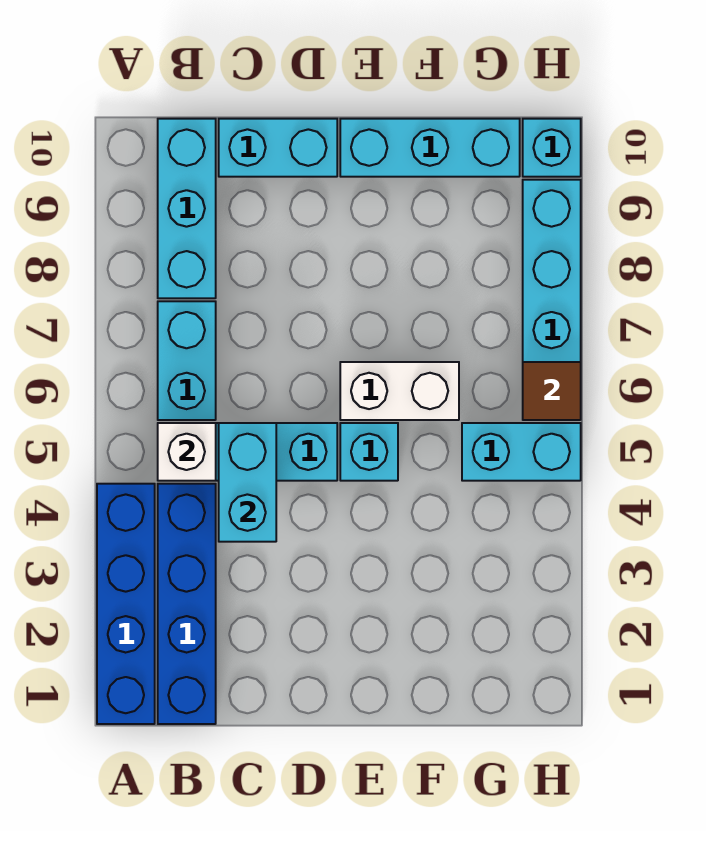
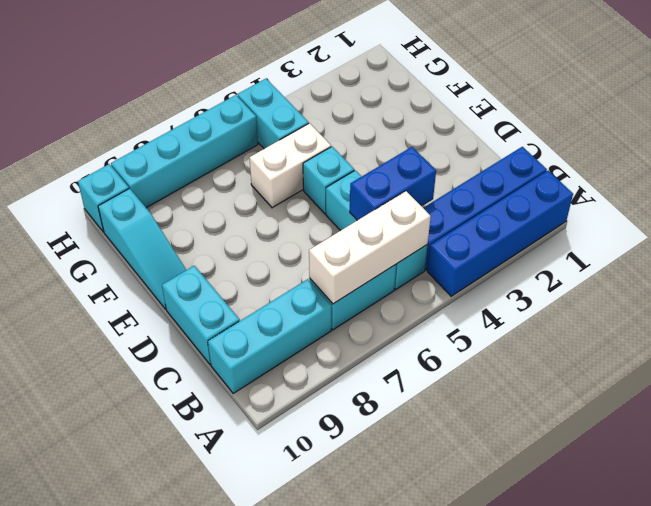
white brick B5 level 2 -> white brick B5:B7 level 2
cyan brick C4:C5 level 2 -> blue brick C4:C5 level 2
white brick E6:F6 level 1 -> white brick F5:F6 level 1
cyan brick E10:G10 level 1 -> cyan slope E10:G10 level 1 top G
brown tile H6 level 2 -> none

